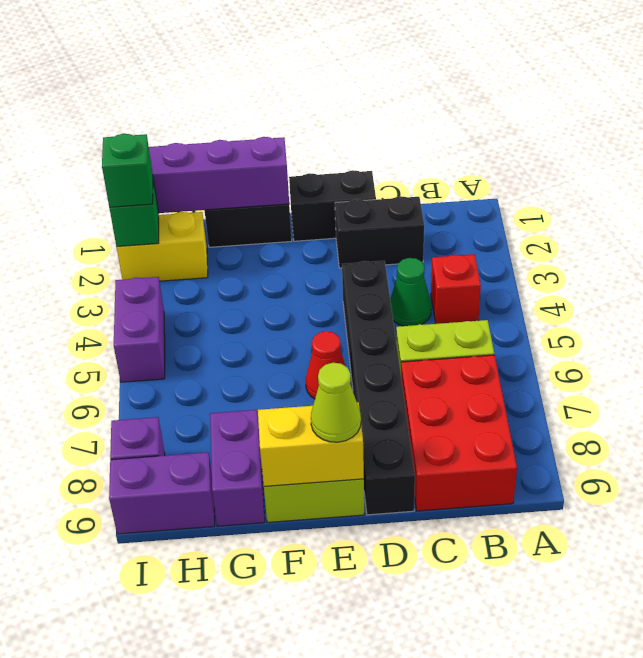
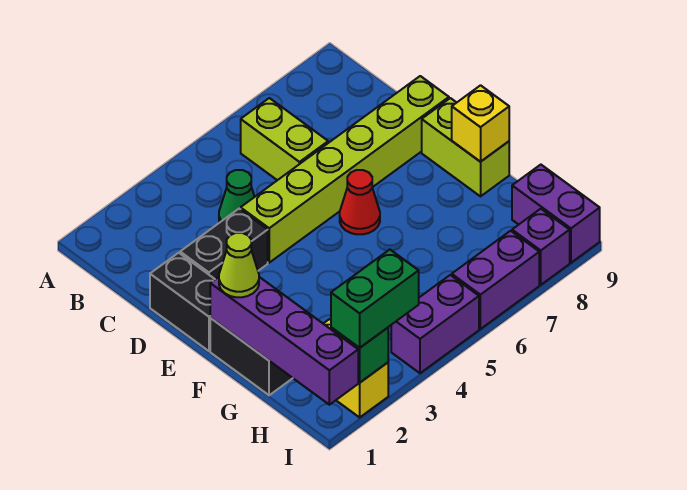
red brick B4 level 1 -> none
red brick B7:C9 level 1 -> none
black brick C2:D2 level 1 -> black brick D2:D3 level 1
black brick D4:D9 level 1 -> lime brick D4:D9 level 1
yellow brick E9:F9 level 2 -> yellow brick F9 level 2
lime cone E9 level 3 -> lime cone F1 level 3
purple brick G8:G9 level 1 -> purple brick I6:I7 level 1
green brick I2 level 3 -> green brick I2:I3 level 3

